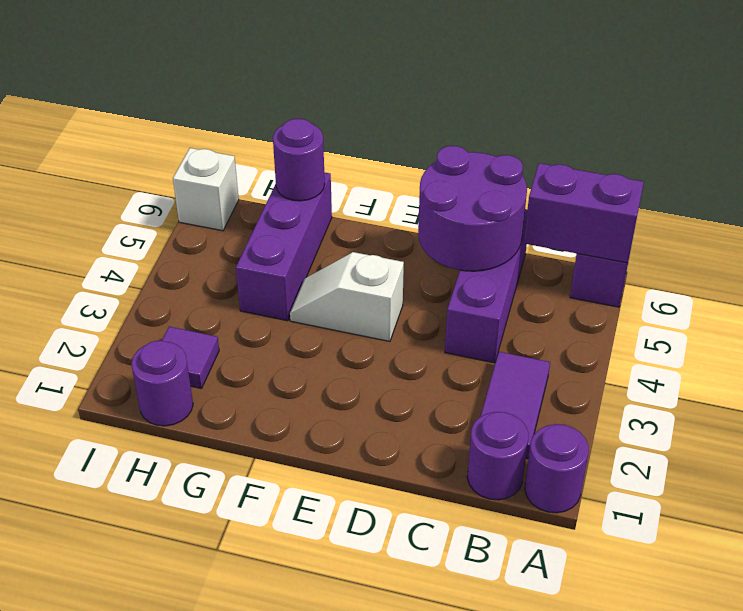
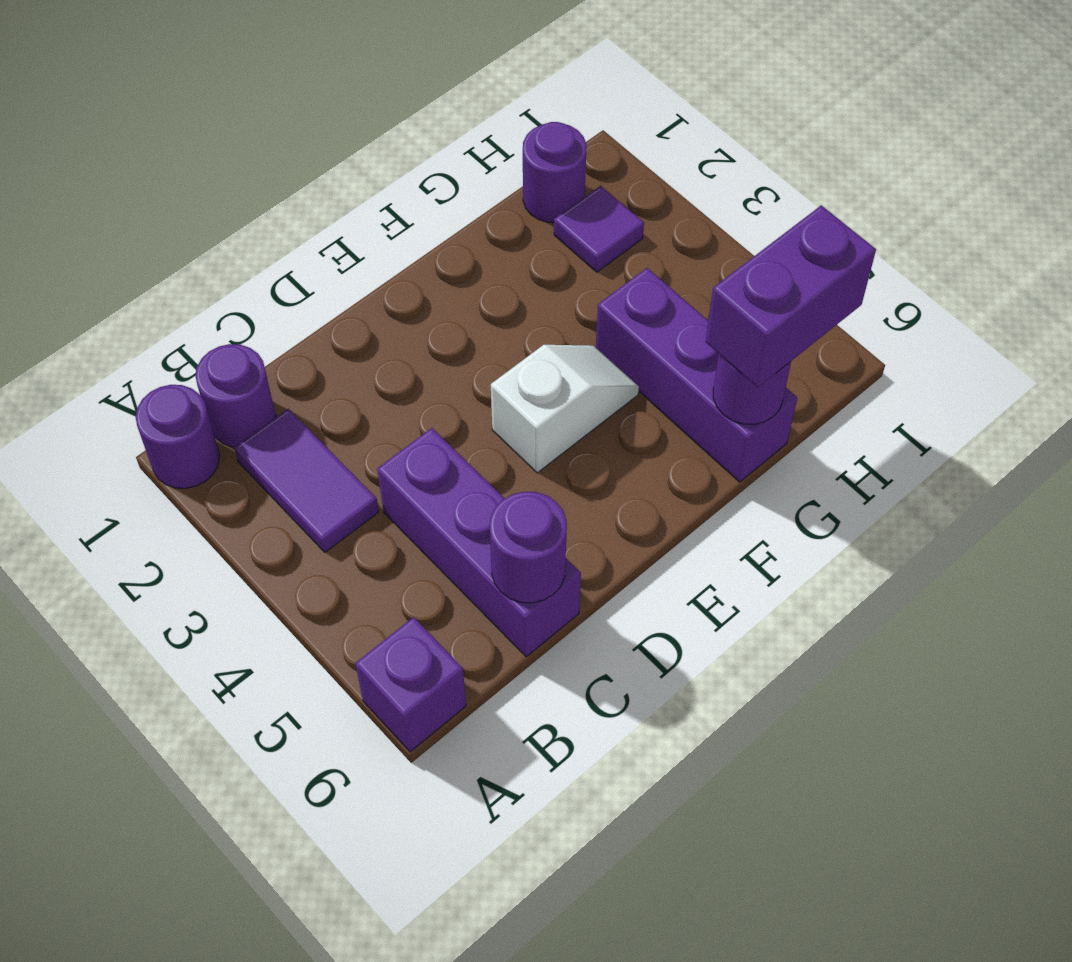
purple brick A6:B6 level 2 -> purple brick G6:H6 level 3
purple round brick C5:D6 level 2 -> purple round brick C6 level 2
white brick I6 level 1 -> none

